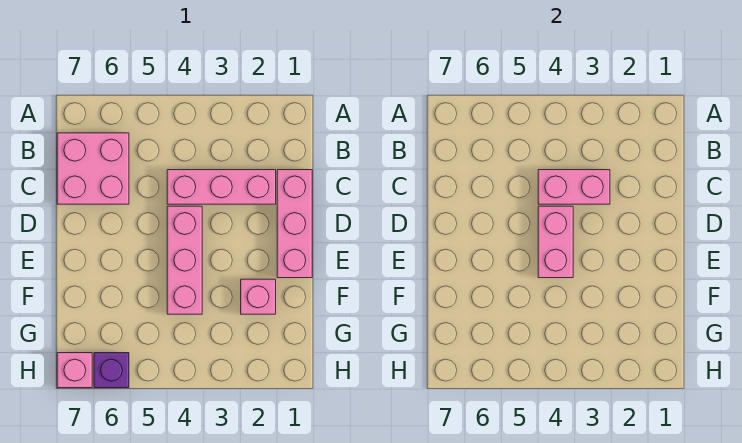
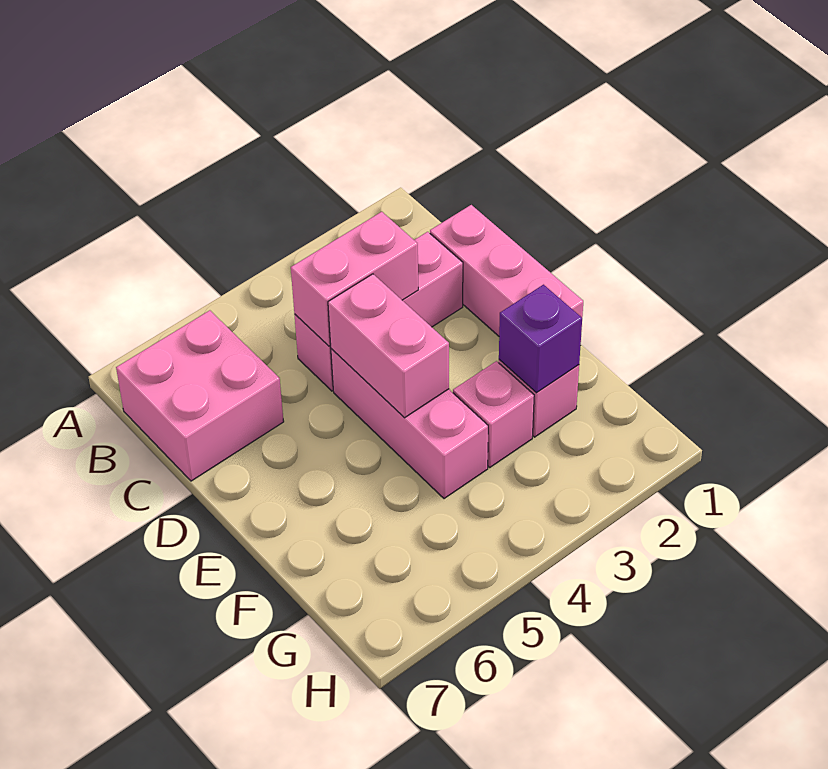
purple brick H6 level 1 -> purple brick F2 level 2
pink brick H7 level 1 -> pink brick F3 level 1

